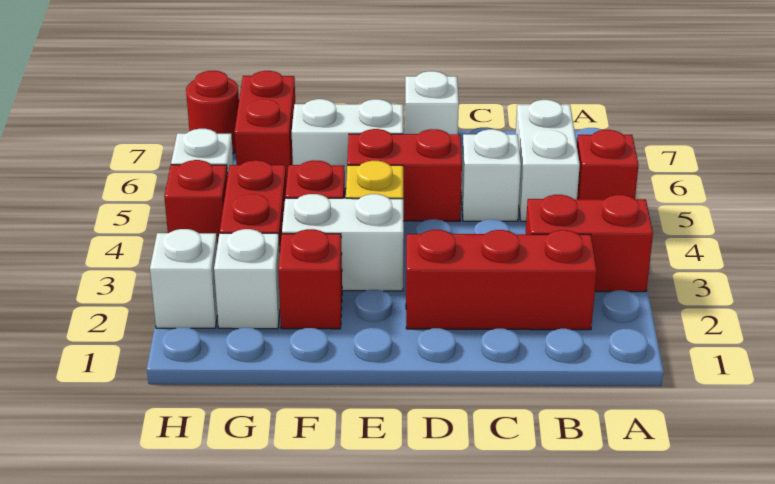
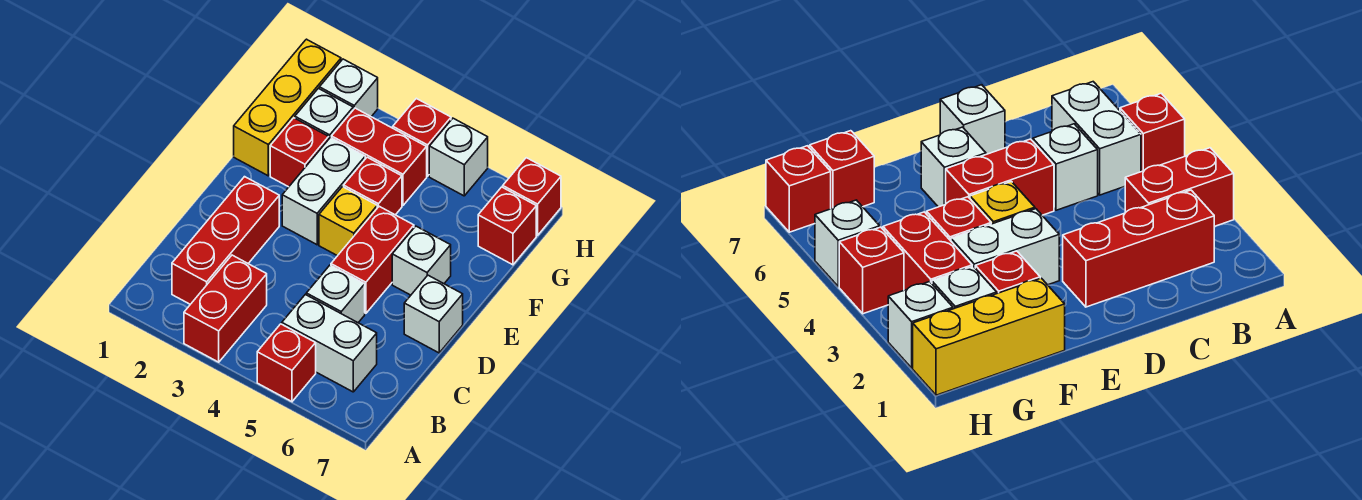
white brick E6:F6 level 1 -> white brick E6 level 1
none -> yellow brick F1:H1 level 1
red brick G6:G7 level 1 -> red brick G7 level 1
red round brick H7 level 1 -> red brick H7 level 1

